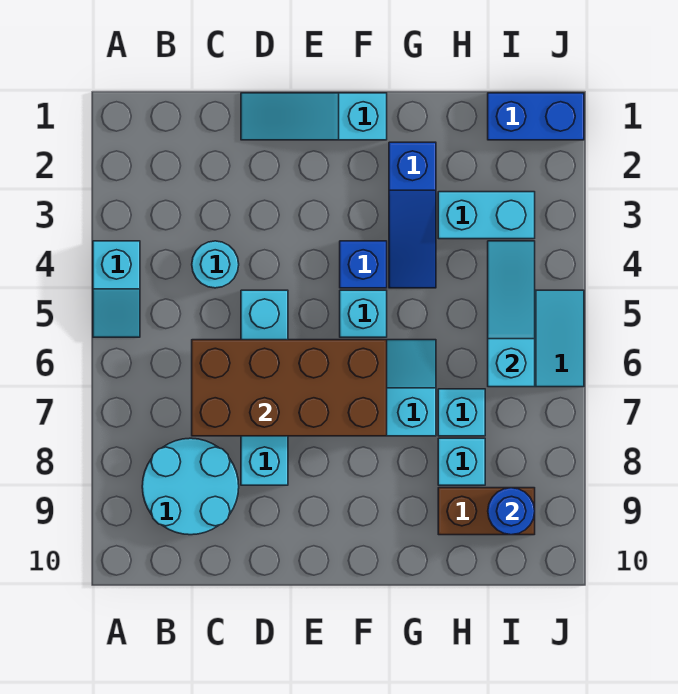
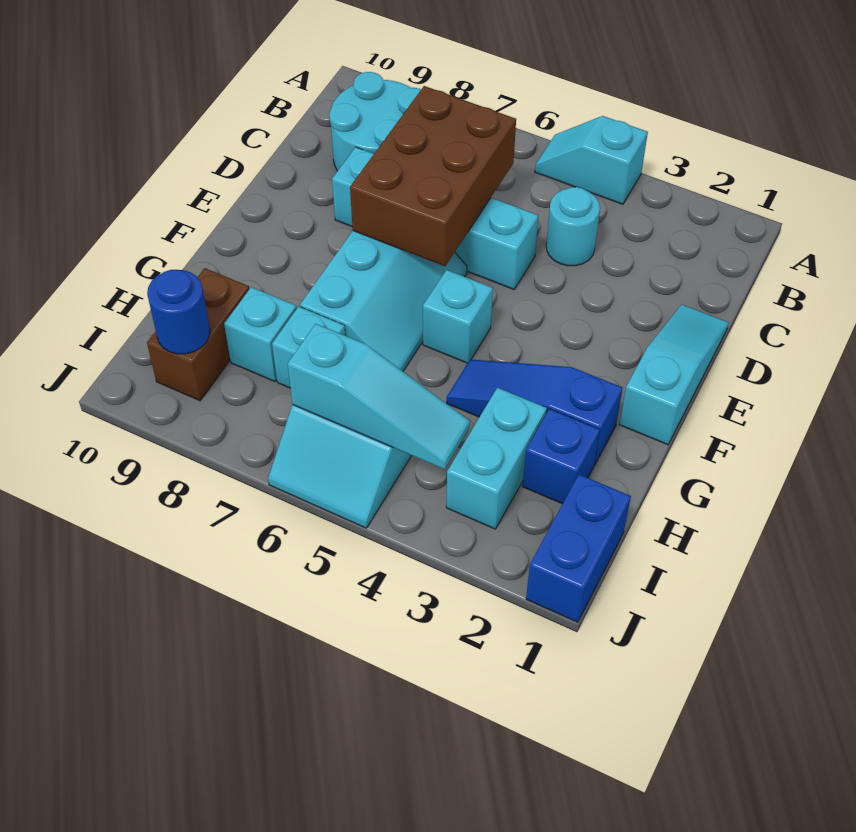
brown brick C6:F7 level 2 -> brown brick C6:E7 level 2
blue brick F4 level 1 -> blue brick H2 level 1

